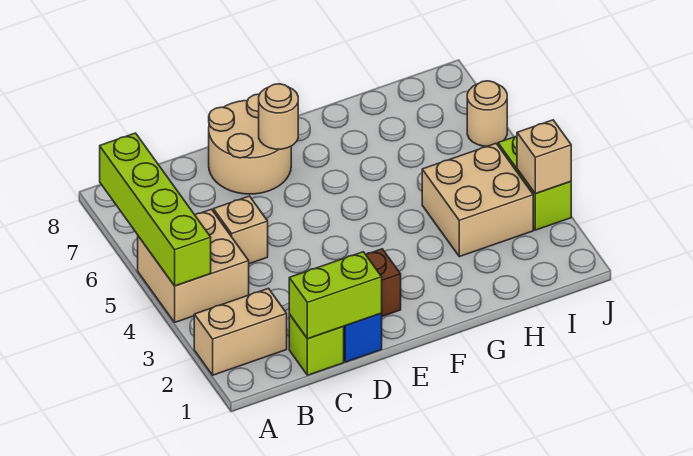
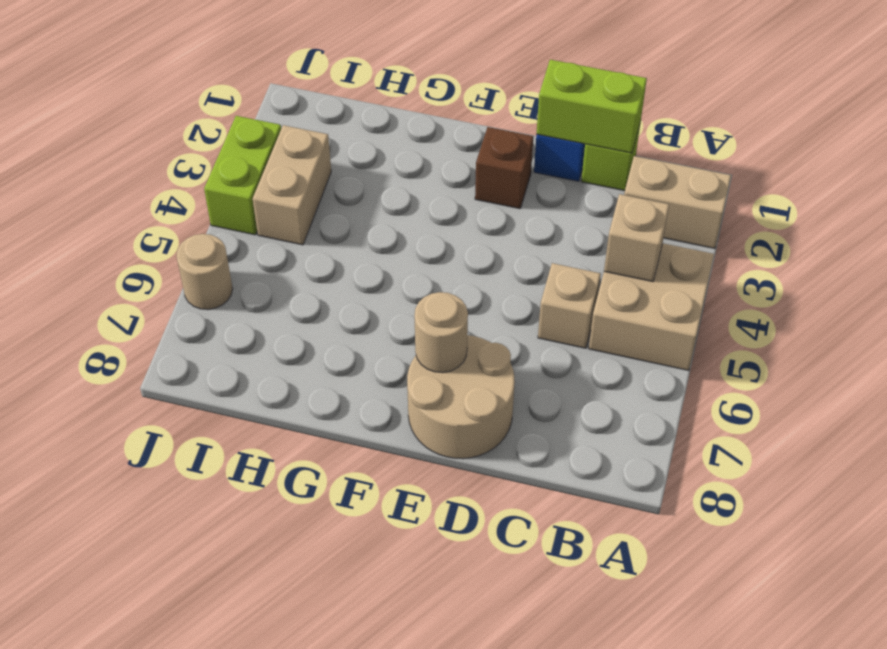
lime brick A4:A7 level 2 -> none
tan brick H3:I4 level 1 -> tan brick I3:I4 level 1
tan brick J3 level 2 -> tan brick B4 level 2

